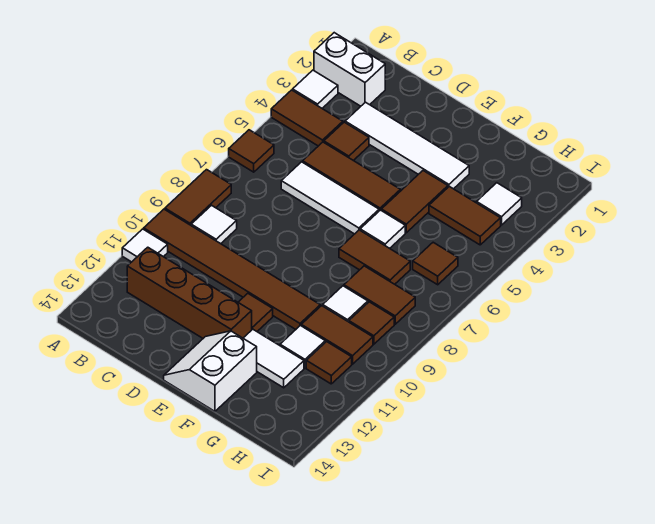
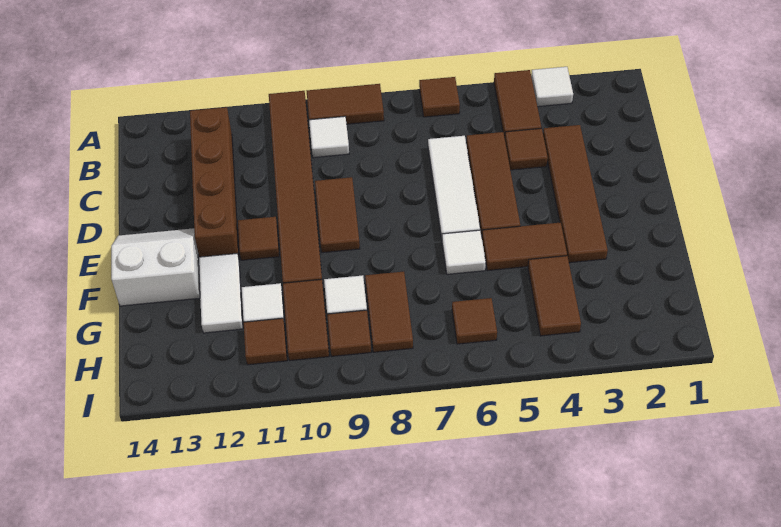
white brick A2:B2 level 1 -> none
white tile A11 level 1 -> none
white tile C3:F3 level 1 -> brown tile C3:F3 level 1
brown tile F7:G7 level 1 -> brown tile D9:E9 level 1
white tile H3 level 1 -> none

